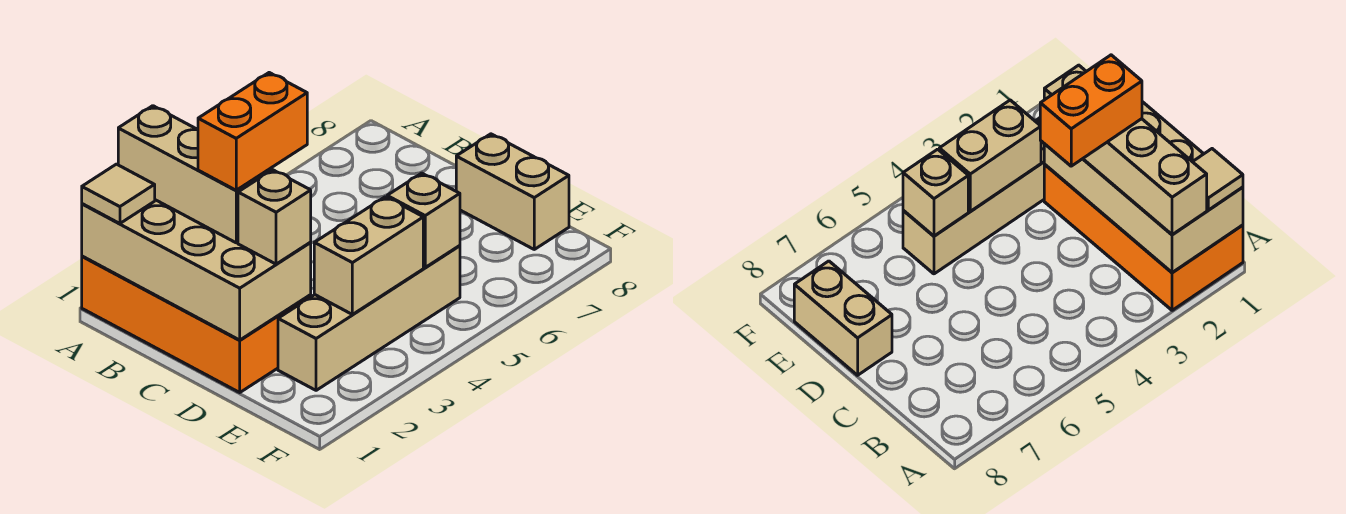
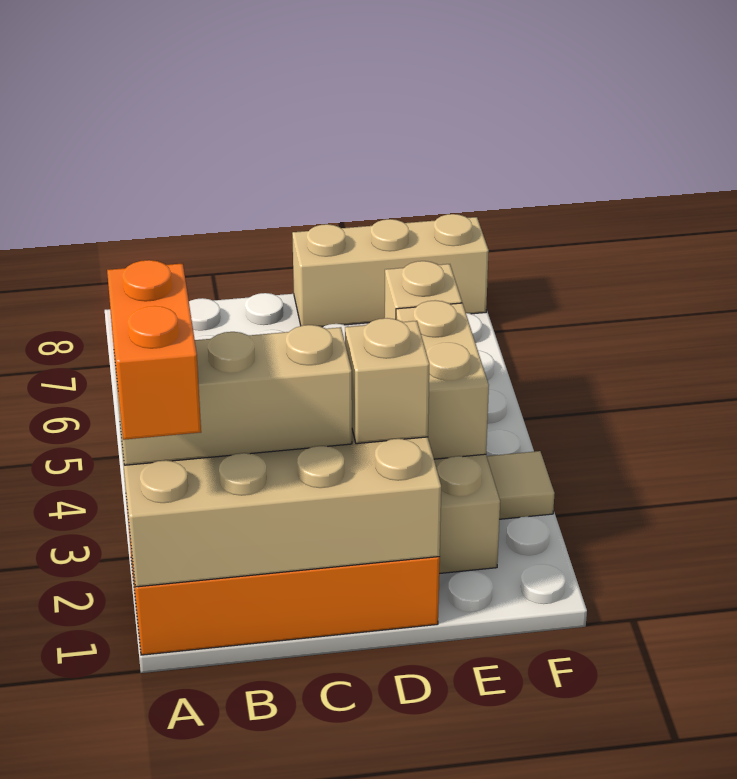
tan tile A1 level 3 -> tan tile F3 level 1
orange brick C2:C3 level 4 -> orange brick A1:A2 level 4
tan brick D8:E8 level 1 -> tan brick D8:F8 level 1

